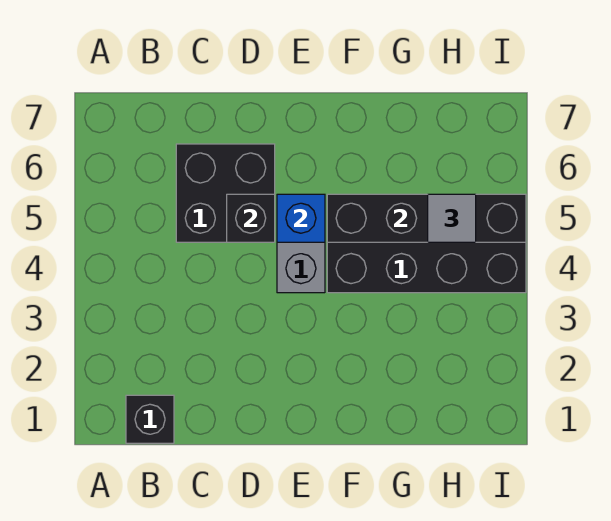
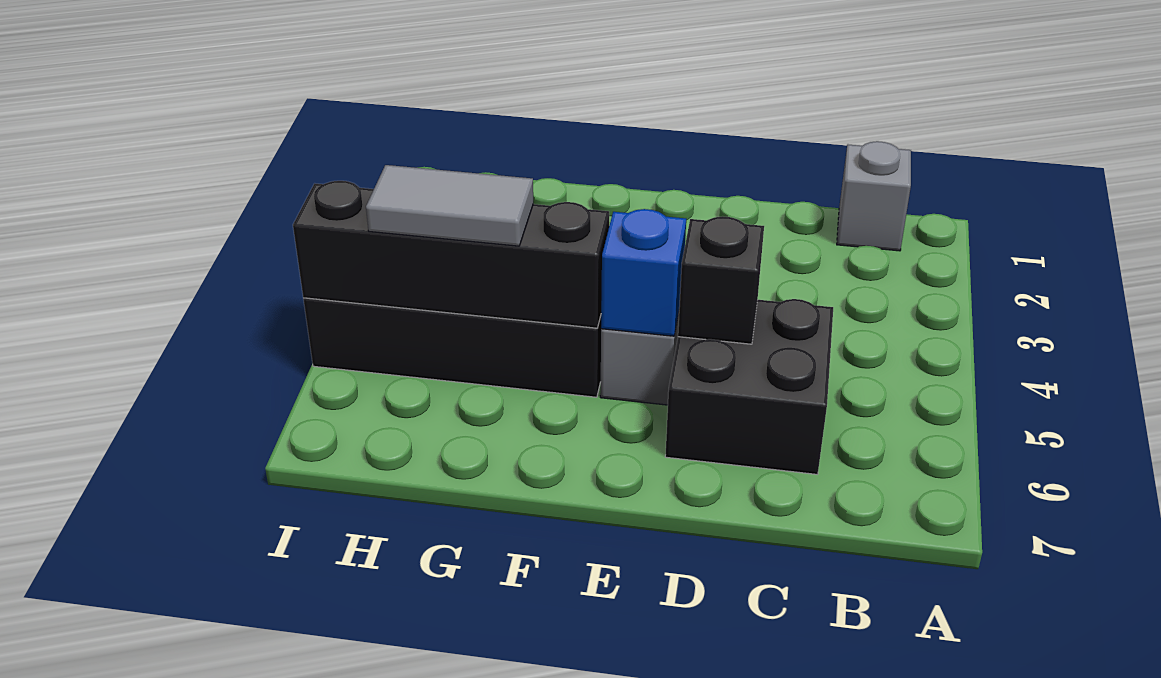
black brick B1 level 1 -> grey brick B1 level 1
grey tile H5 level 3 -> grey tile G5:H5 level 3

